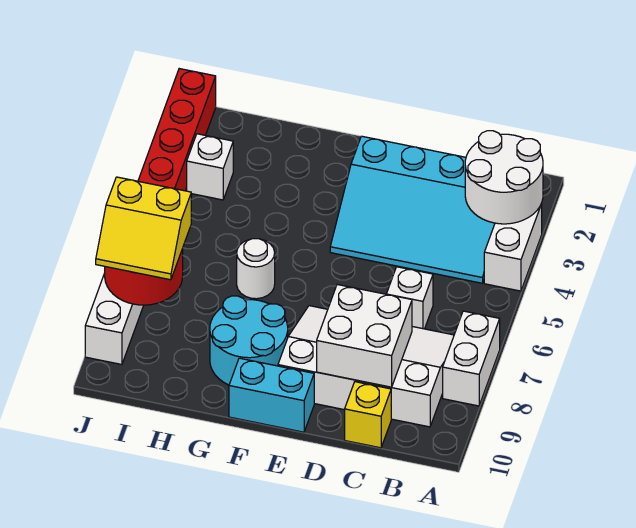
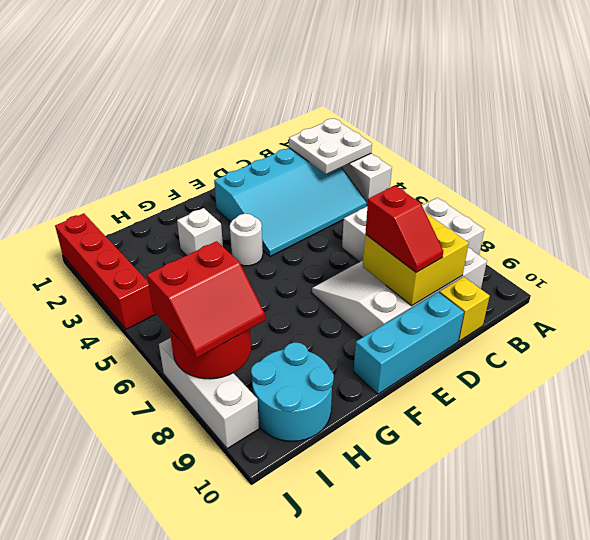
white round brick A2:B3 level 2 -> white plate A2:B3 level 2
white brick C8:D9 level 2 -> yellow brick C8:D9 level 2
none -> red slope D8:D9 level 3 top 8
cyan brick E10:F10 level 1 -> cyan brick D10:F10 level 1
cyan round brick F8:G9 level 1 -> cyan round brick H9:I10 level 1
white round brick G6 level 1 -> white round brick F4 level 1
white brick I3 level 1 -> white brick G3 level 1
yellow slope I7:J8 level 3 top 7 -> red slope I7:J8 level 3 top 7

